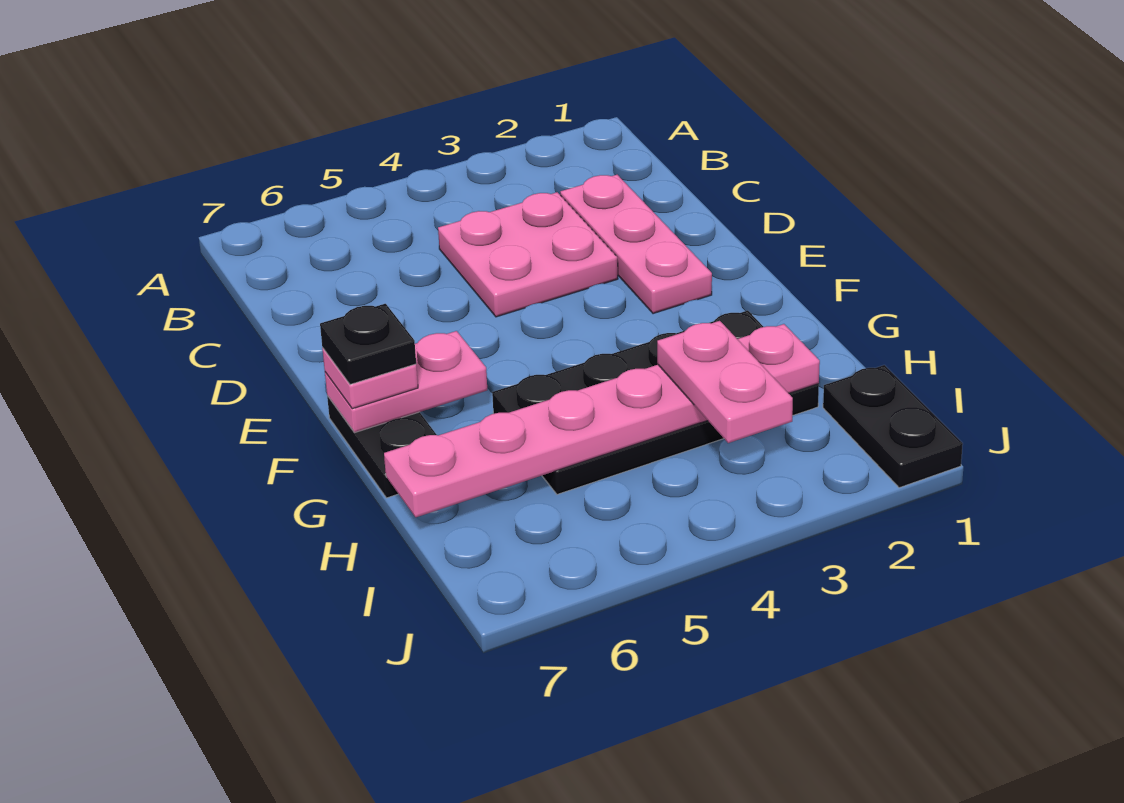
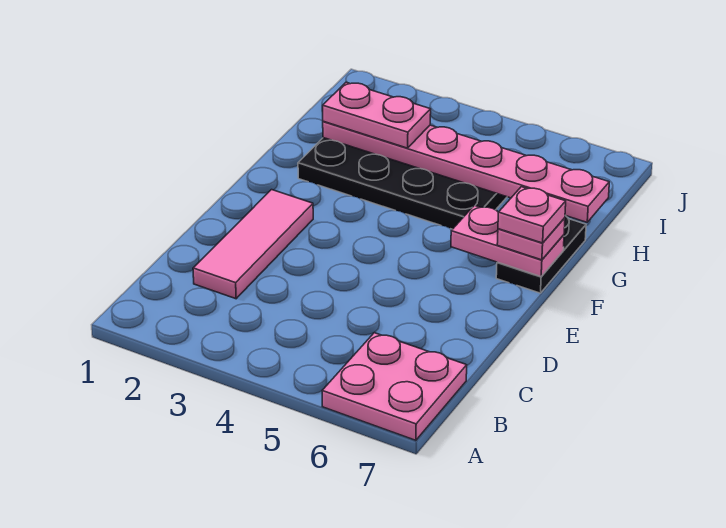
pink plate C2:E2 level 1 -> pink tile C2:E2 level 1
pink plate C3:D4 level 1 -> pink plate A6:B7 level 1
black plate F7 level 4 -> pink plate F7 level 4
pink plate H3:I3 level 3 -> pink plate H2:H3 level 3
black plate I1:J1 level 1 -> none

